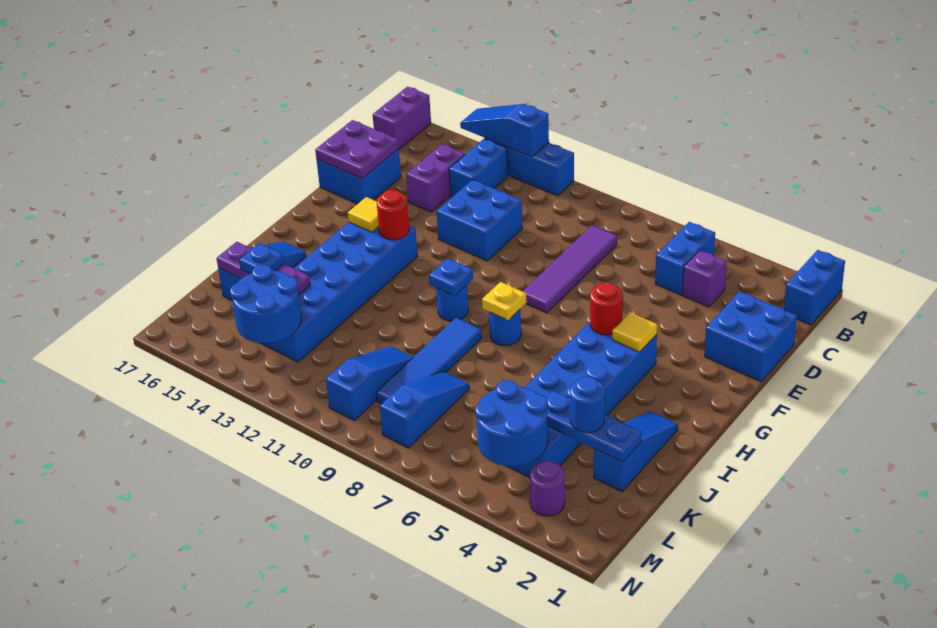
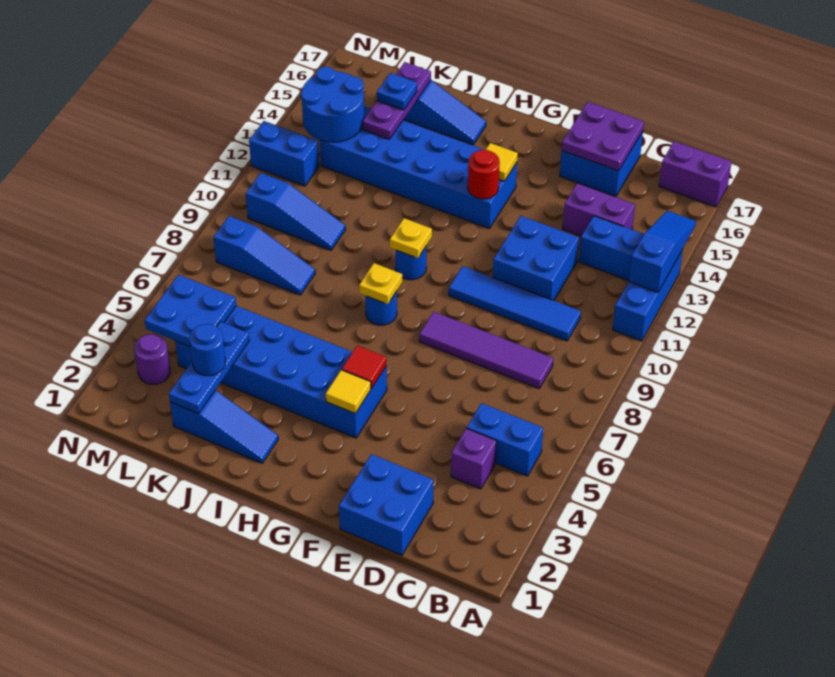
blue brick A1:B1 level 1 -> blue brick M12:N12 level 1
red round brick G5 level 2 -> red tile G5 level 2
blue plate H10 level 2 -> yellow plate H10 level 2
blue tile I9:L9 level 1 -> blue tile C10:F10 level 1
blue round brick L4:M5 level 2 -> blue plate L4:M5 level 2

